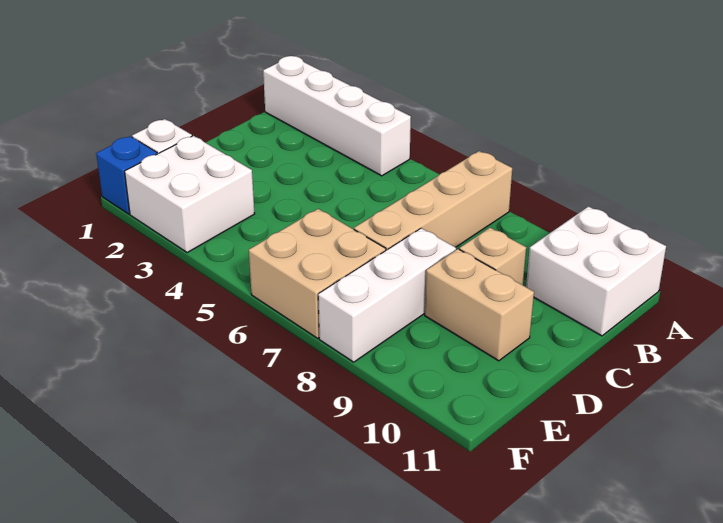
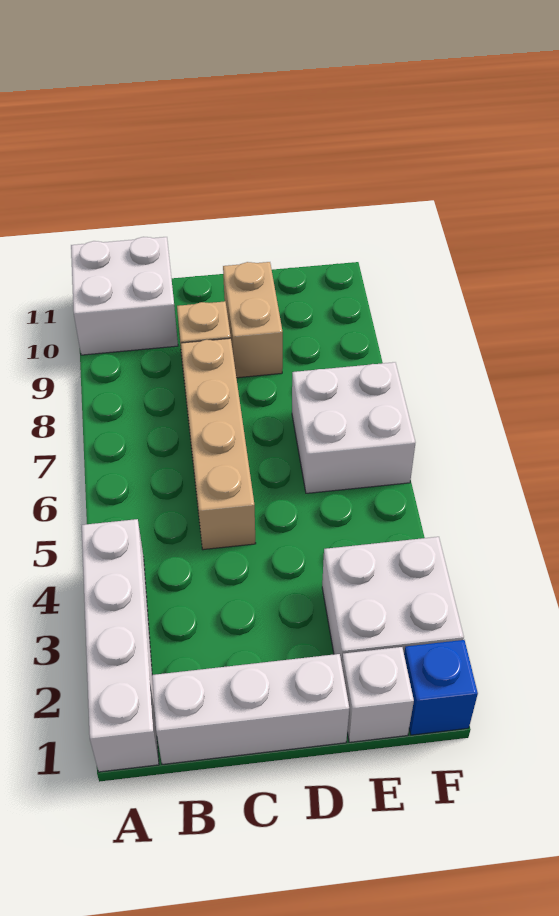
tan brick A7:D7 level 1 -> tan brick C5:C8 level 1
white brick D8:F8 level 1 -> white brick B1:D1 level 1
tan brick E6:F7 level 1 -> white brick E6:F7 level 1

